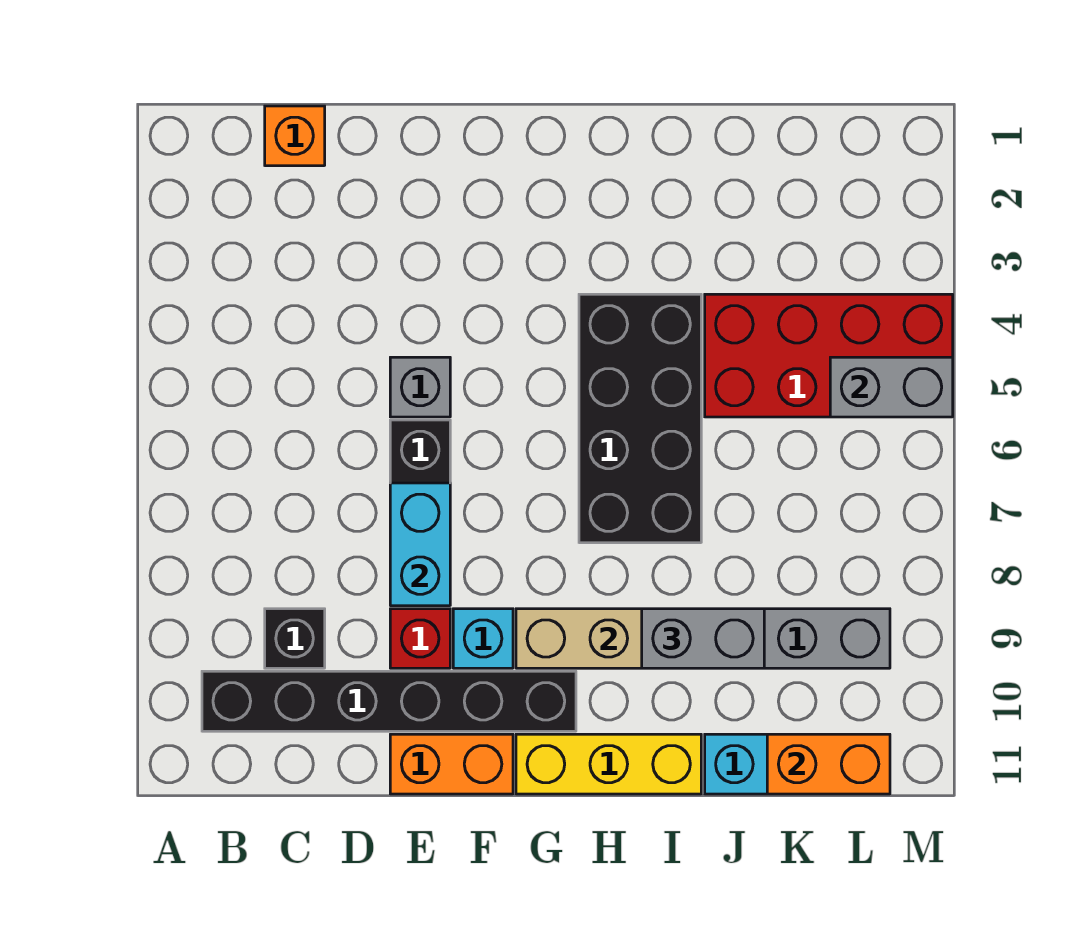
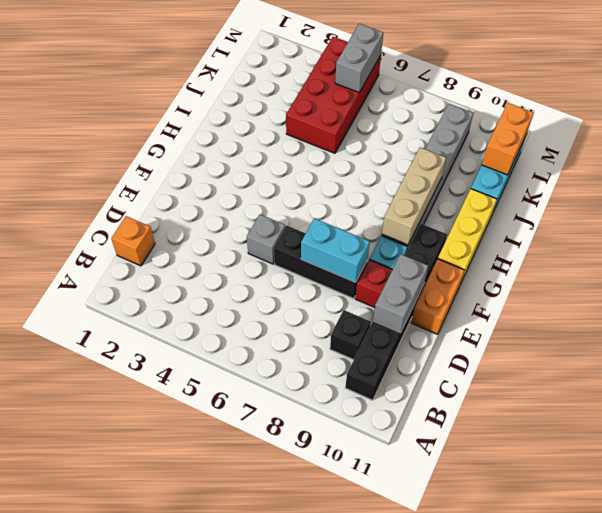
black brick H4:I7 level 1 -> none
grey brick I9:J9 level 3 -> grey brick D10:E10 level 2

